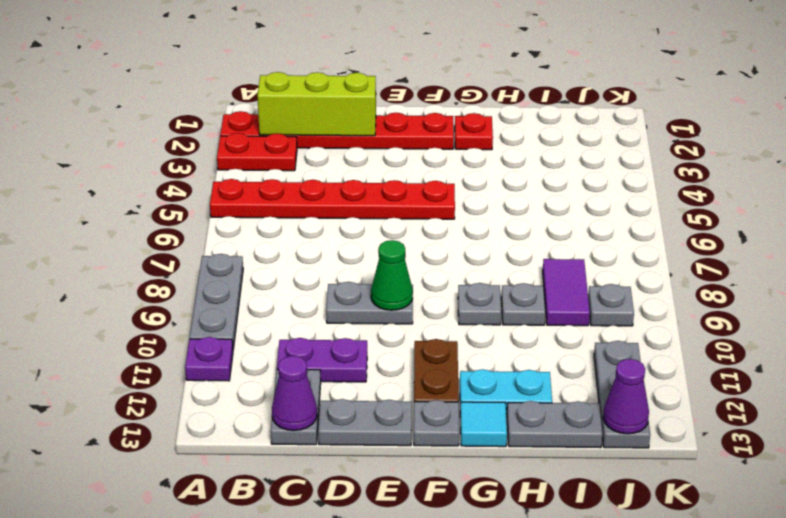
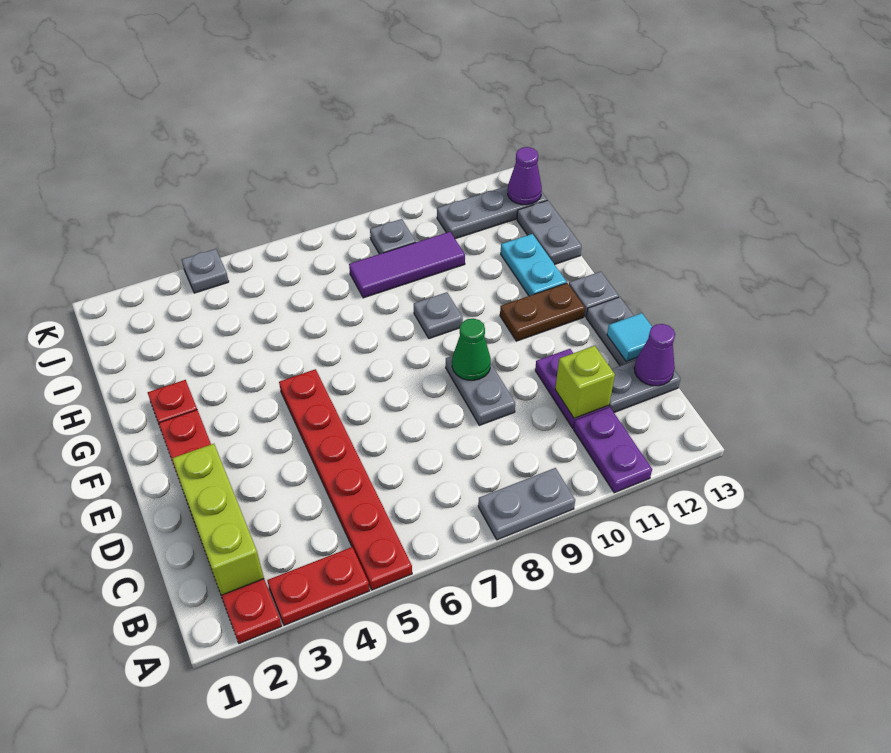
red plate A3:B3 level 1 -> red plate A3:A4 level 1
grey plate A8:A10 level 1 -> grey plate A8:A9 level 1
purple plate A11 level 1 -> purple plate A11:B11 level 1
none -> lime brick C11 level 2
cyan tile G13 level 1 -> cyan tile D13 level 2
grey plate H9 level 1 -> grey plate K4 level 1
purple tile I8:I9 level 1 -> purple tile I8:I10 level 1

